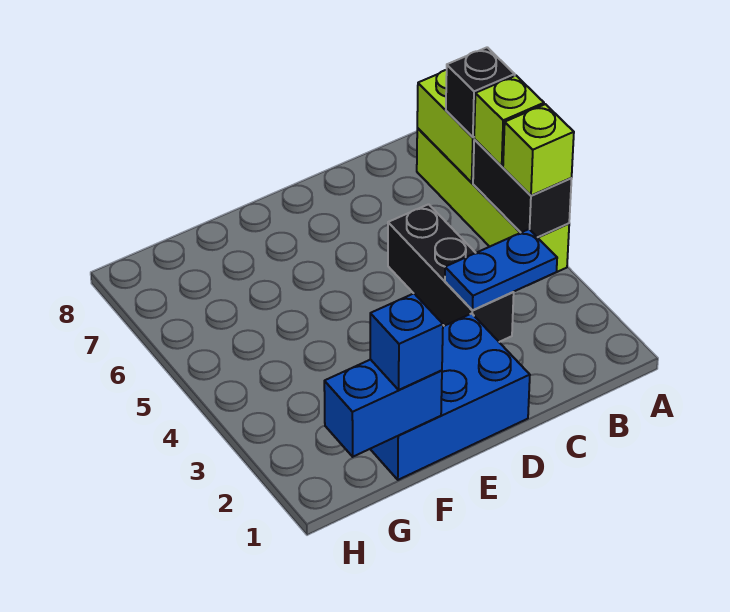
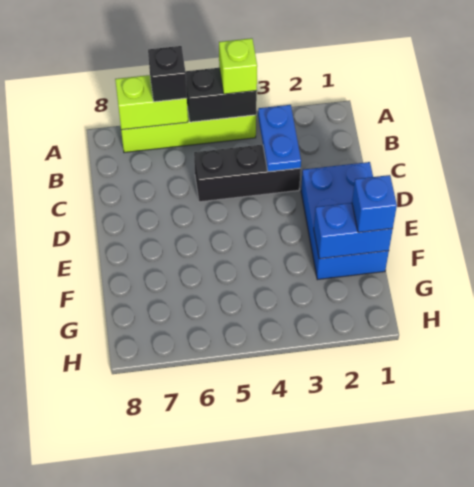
lime brick A5 level 3 -> none
blue brick F1:G1 level 2 -> blue brick F1:F2 level 2

